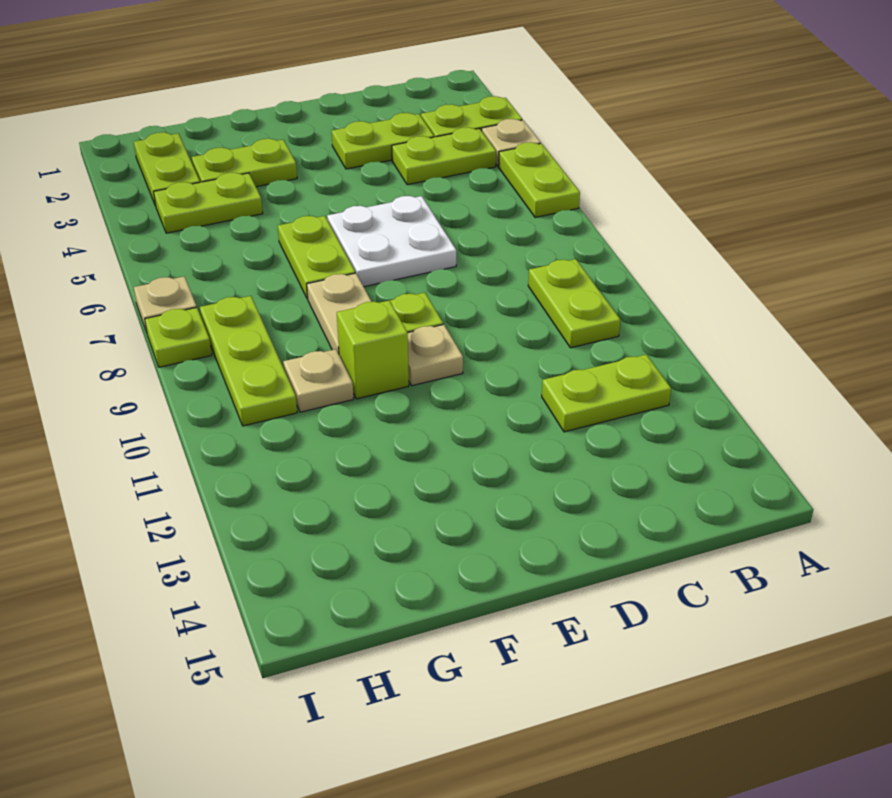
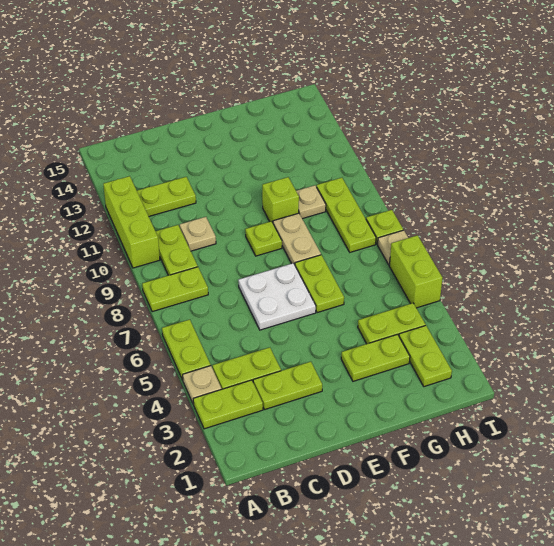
none -> lime plate A8:B8 level 1
none -> lime brick A10:A12 level 1
tan plate E10 level 1 -> tan plate C10 level 1
none -> lime brick I5:I6 level 1

